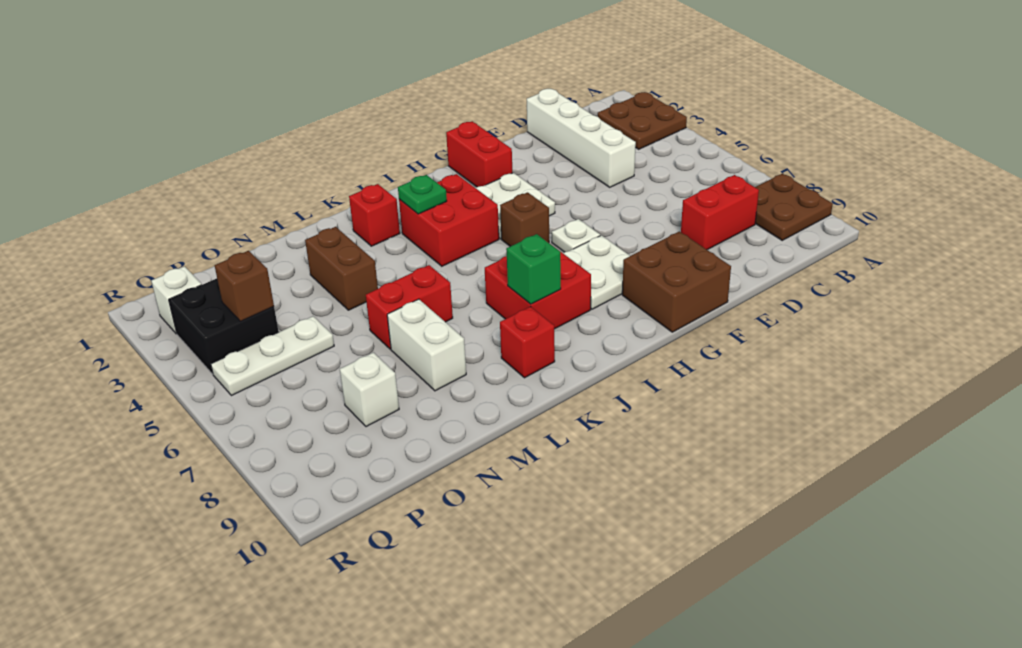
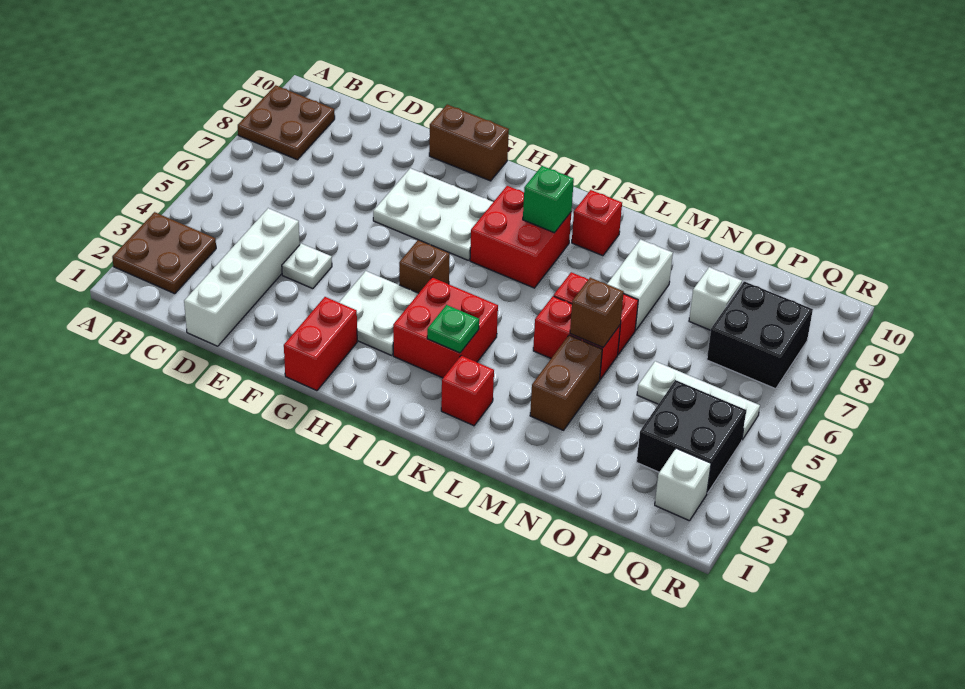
red brick C8:D8 level 1 -> red brick L5:M5 level 1
brown brick F9:G10 level 1 -> brown brick F10:G10 level 1
white plate G6 level 1 -> white plate E4 level 1
white plate G7:H8 level 1 -> white plate F7:H8 level 1
brown brick P4 level 2 -> brown brick M5 level 2
none -> black brick P7:Q8 level 1

